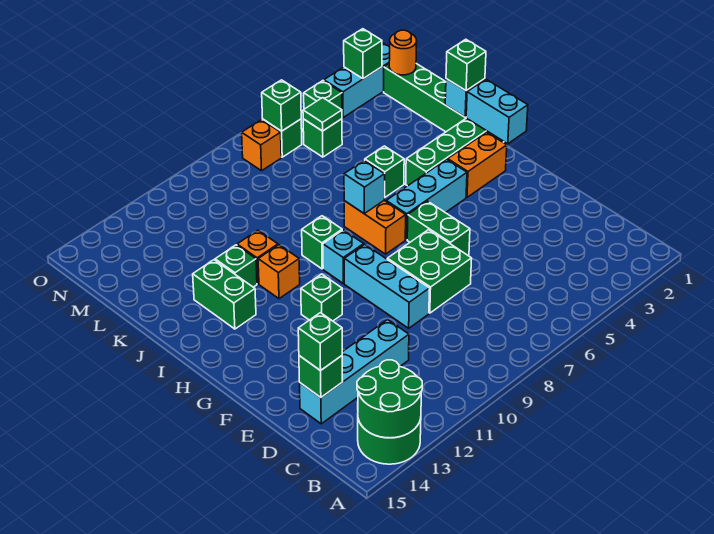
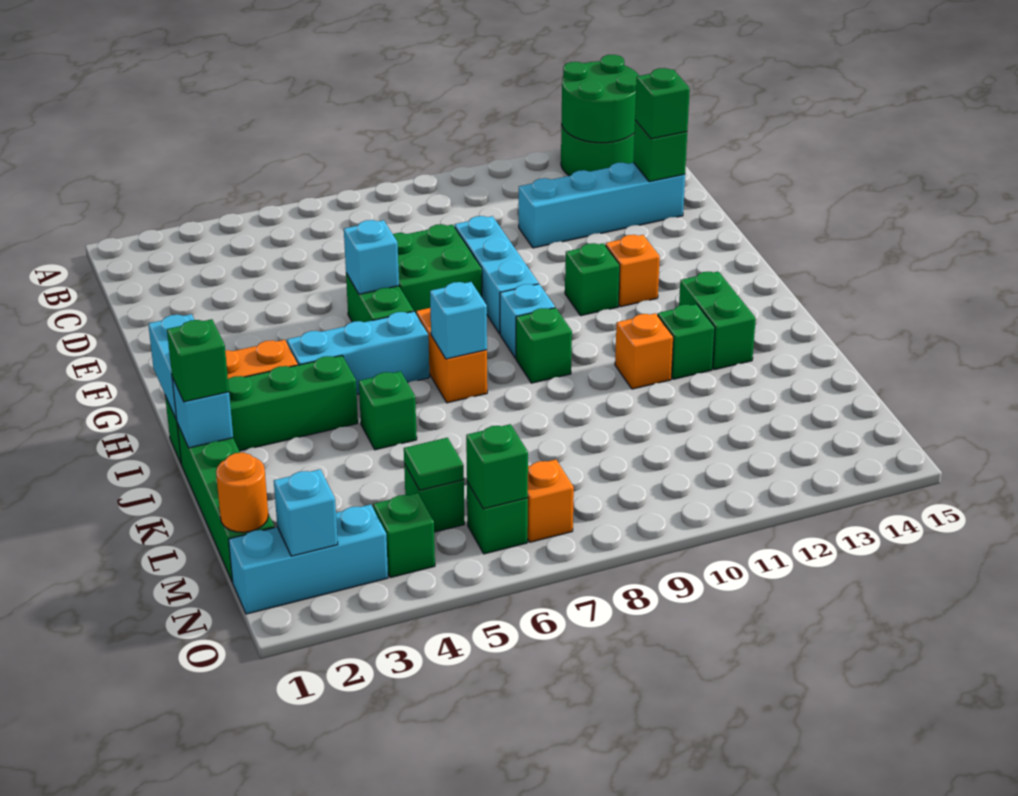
none -> cyan brick F6 level 2
orange brick I11 level 1 -> orange brick G12 level 1
green brick N2 level 2 -> cyan brick N2 level 2

